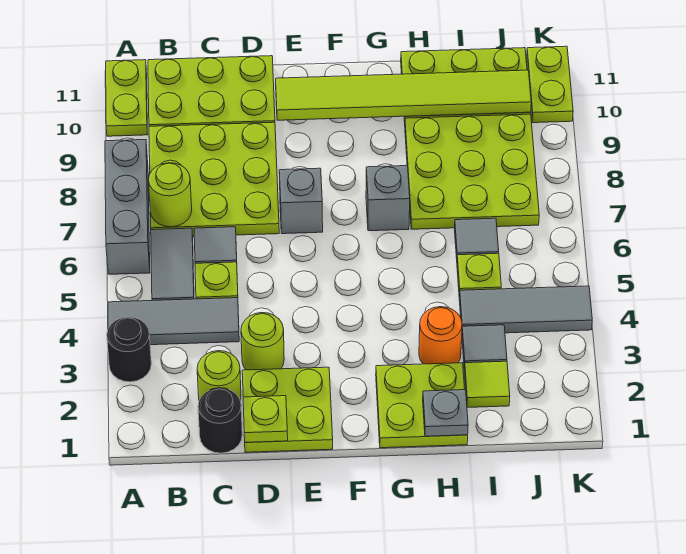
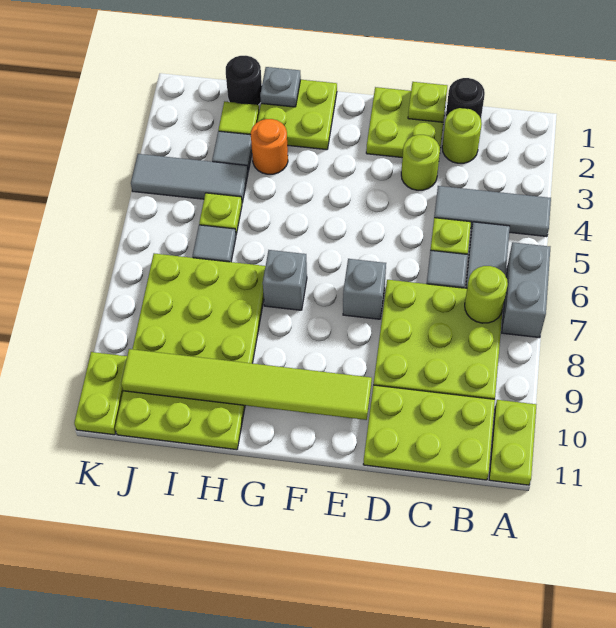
black round brick A3 level 1 -> black round brick I1 level 1
grey brick A6:A8 level 1 -> grey brick A6:A7 level 1

